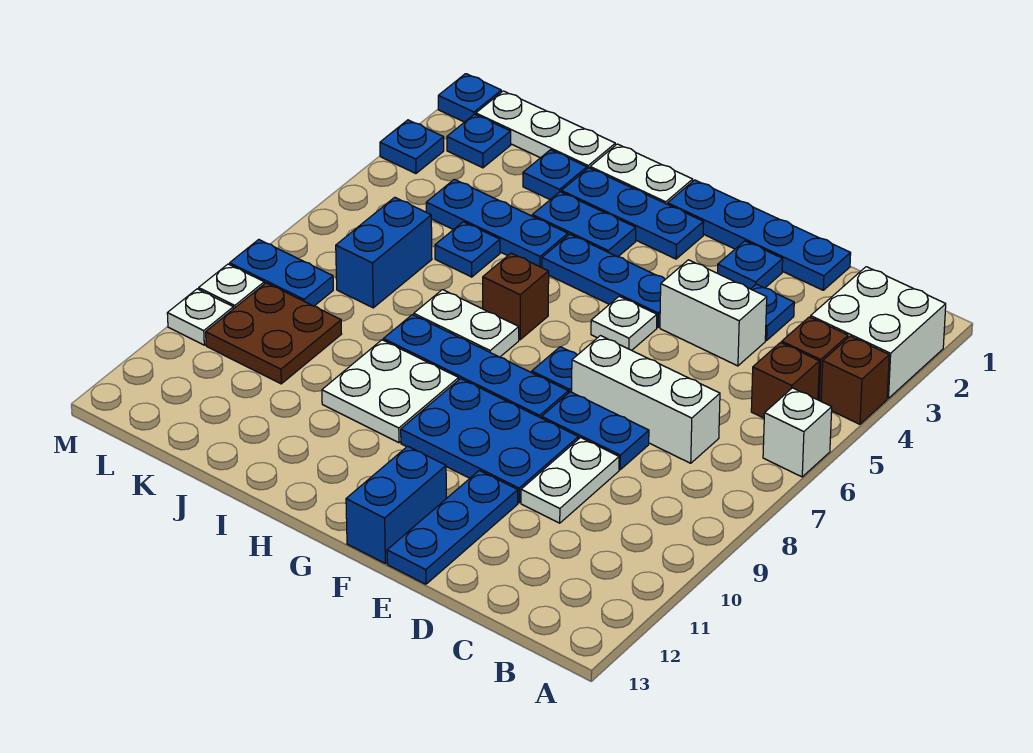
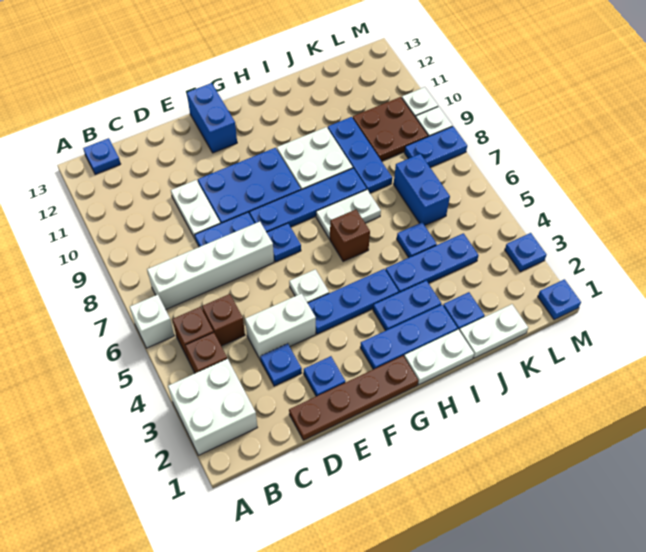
brown brick A4 level 1 -> brown brick C5 level 1
white brick C7:E7 level 1 -> white brick B7:E7 level 1
blue plate D1:G1 level 1 -> brown plate D1:G1 level 1
blue plate E11:E13 level 1 -> blue plate J8:J10 level 1
white plate J1:L1 level 1 -> white plate J1:K1 level 1
blue plate L2 level 1 -> blue plate B13 level 1

